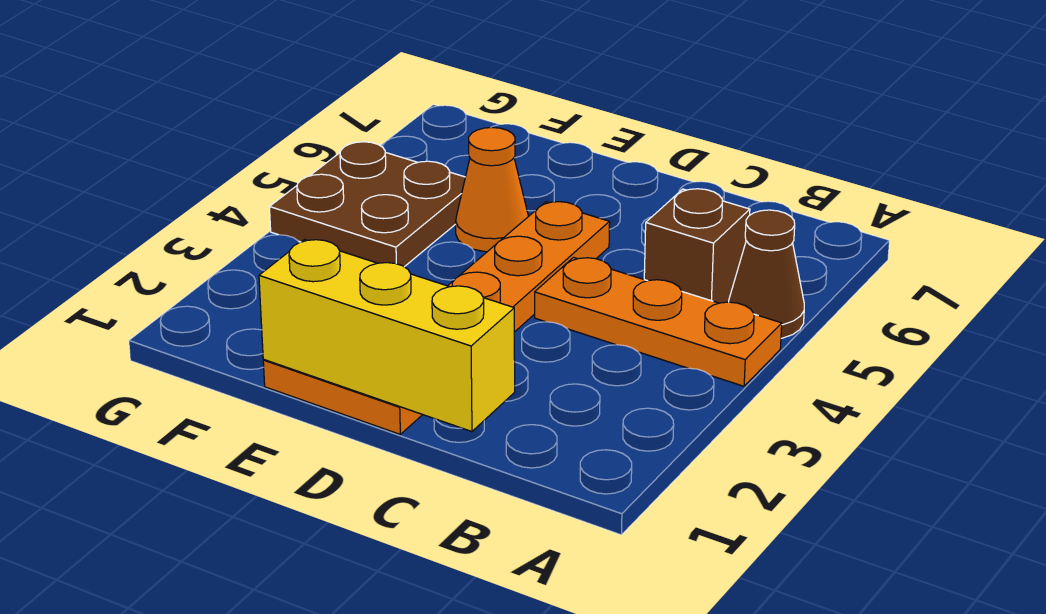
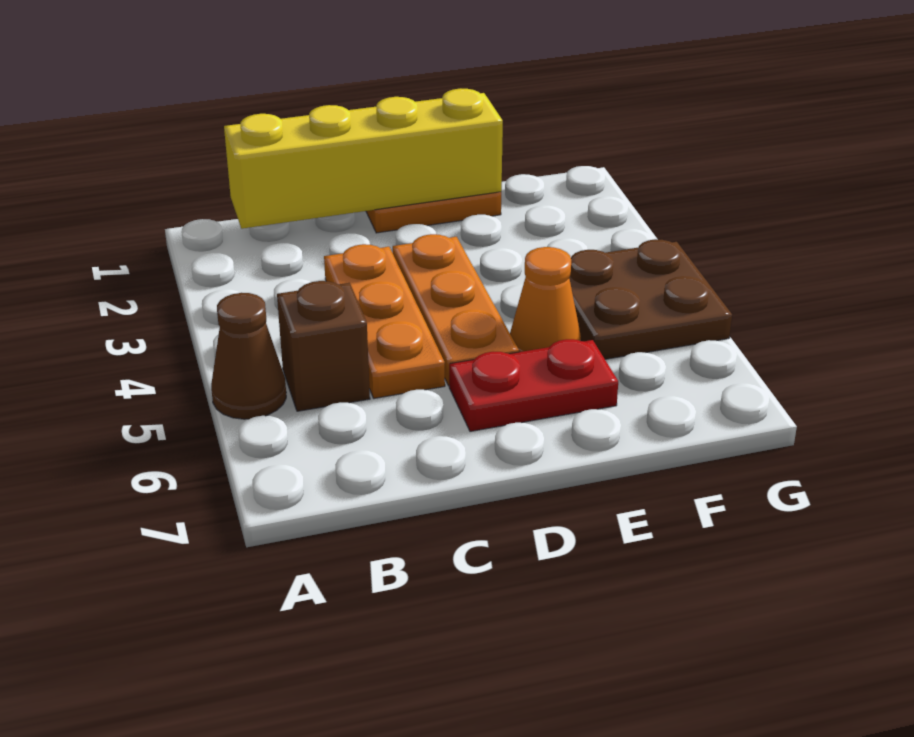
orange plate A4:C4 level 1 -> orange plate C3:C5 level 1
yellow brick C1:E1 level 2 -> yellow brick B1:E1 level 2
none -> red plate D6:E6 level 1

